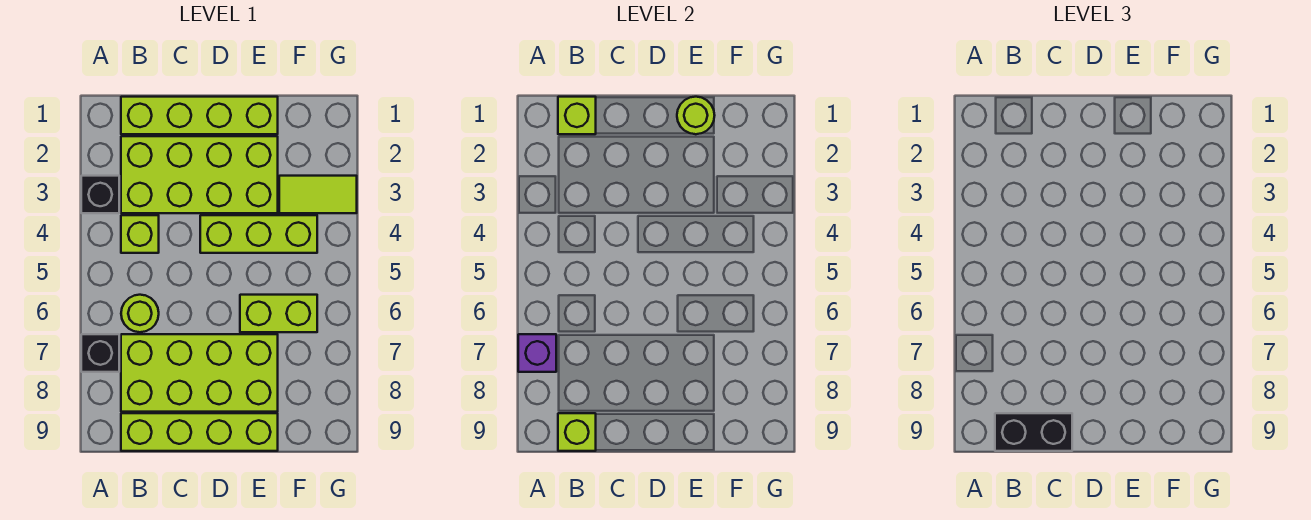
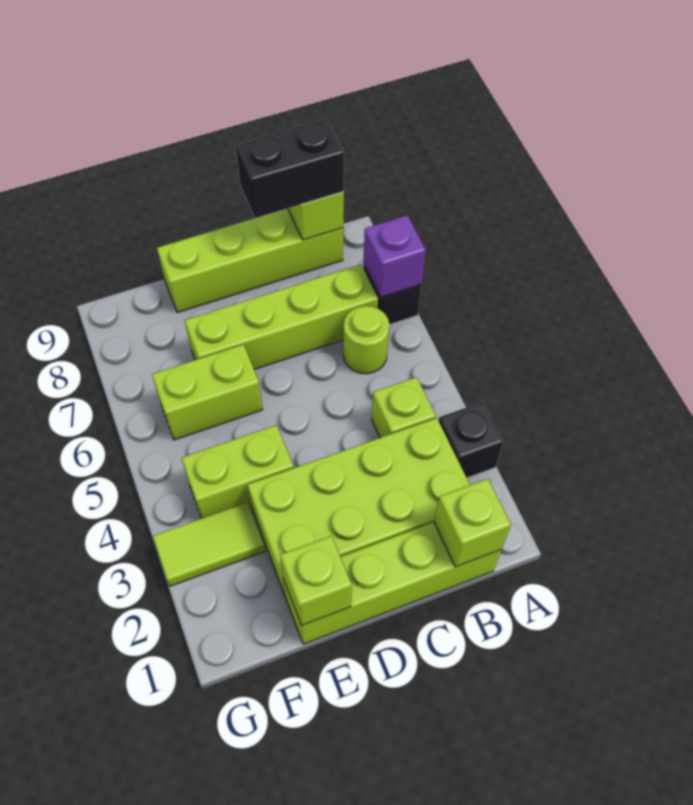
lime brick B7:E8 level 1 -> lime brick B7:E7 level 1
lime brick D4:F4 level 1 -> lime brick E4:F4 level 1
lime round brick E1 level 2 -> lime brick E1 level 2

